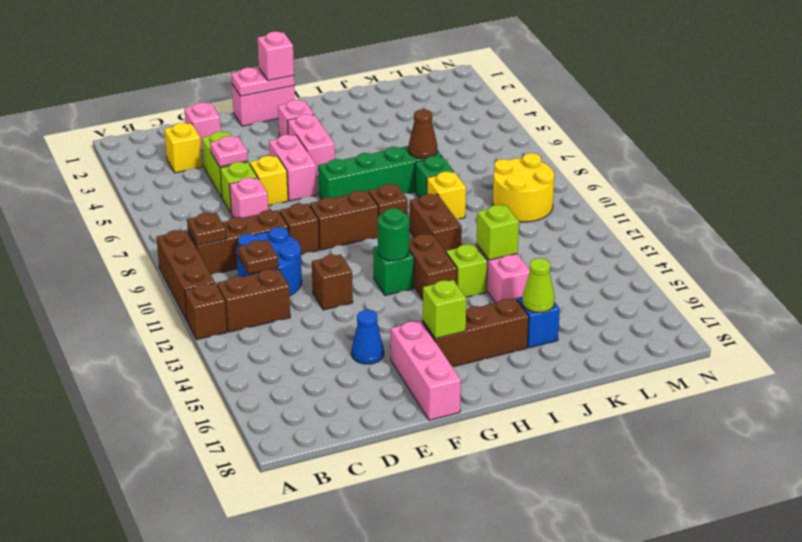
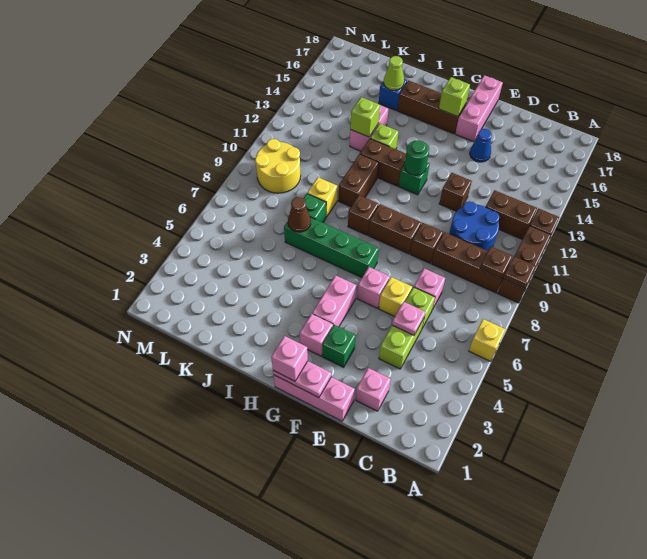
yellow brick C3 level 1 -> yellow brick A6 level 1
brown plate C11 level 2 -> brown plate A9 level 2
pink brick F1:G1 level 1 -> pink brick E1:G1 level 1
none -> green brick F3 level 1
pink brick F5:F6 level 1 -> pink brick F6 level 1
brown brick H12:H13 level 1 -> brown brick H12:I12 level 1

